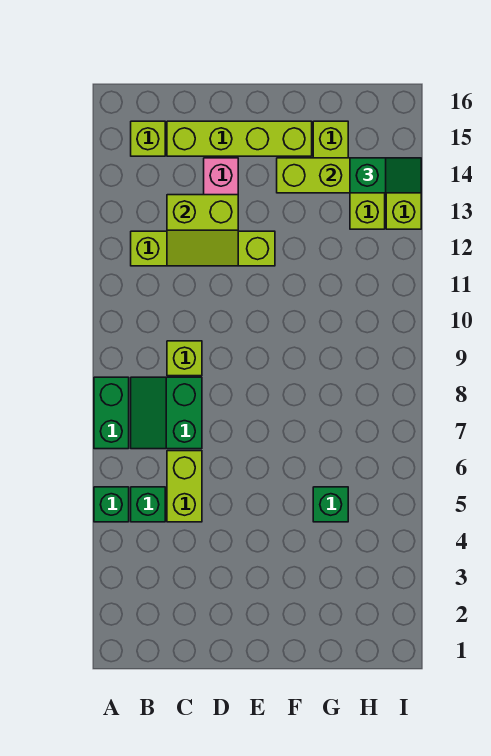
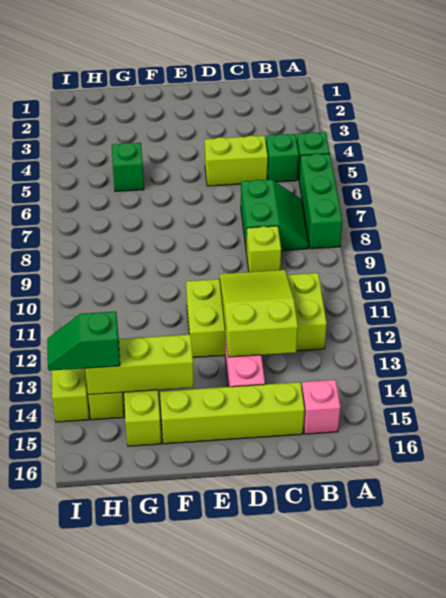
green brick A7:A8 level 1 -> green brick A6:A8 level 1
lime brick B12:E12 level 1 -> lime brick B11:E12 level 1
lime brick B15 level 1 -> pink brick B15 level 1
lime brick C5:C6 level 1 -> lime brick C5:D5 level 1
lime slope C12:D13 level 2 top 13 -> lime slope C11:D13 level 2 top 13

